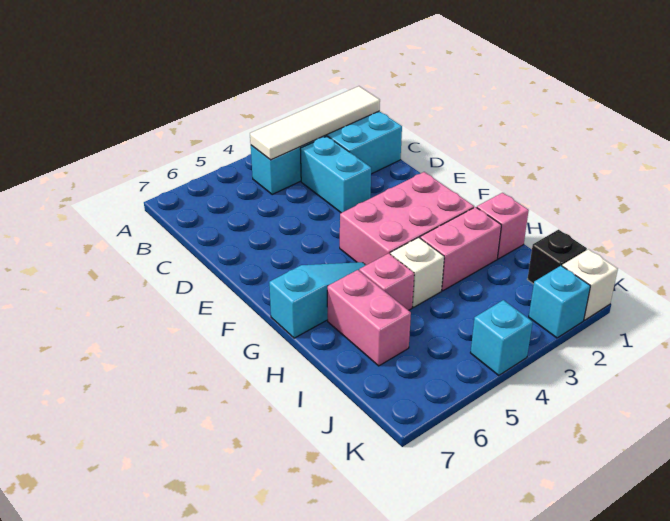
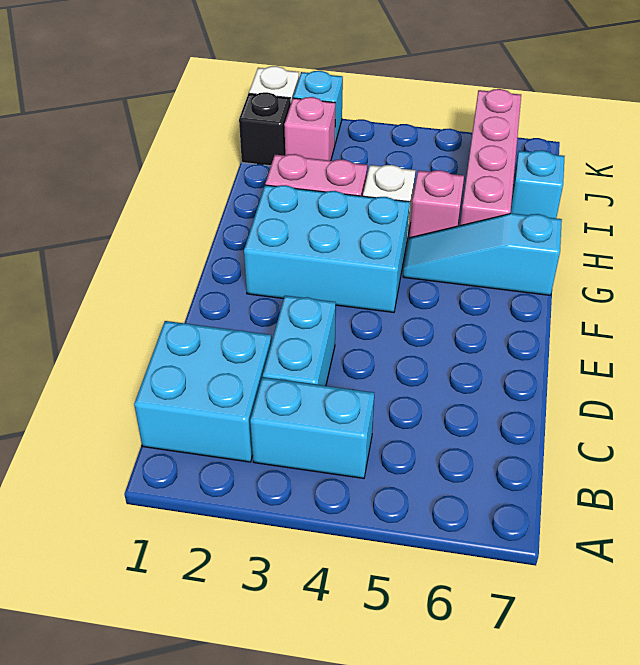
white tile B1:B4 level 2 -> none
pink brick F2:G4 level 1 -> cyan brick F2:G4 level 1
pink brick H1 level 1 -> pink brick J2 level 1
pink brick H6:I6 level 1 -> pink brick H6:K6 level 1
cyan brick K4 level 1 -> cyan brick I7 level 1

